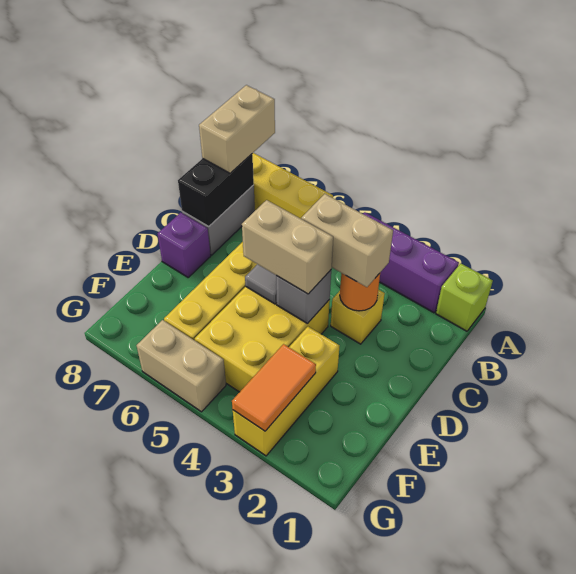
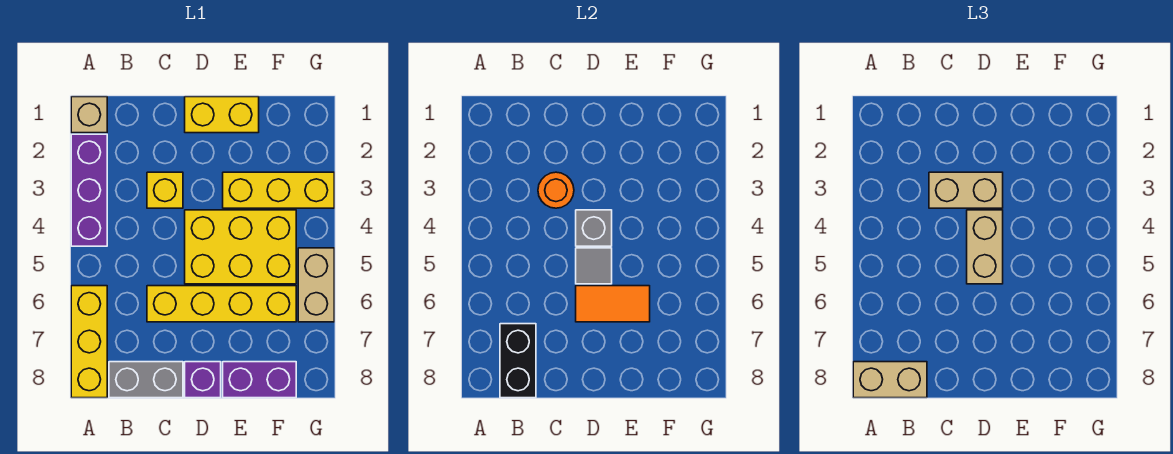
lime brick A1 level 1 -> tan brick A1 level 1
black brick B8:C8 level 2 -> black brick B7:B8 level 2
tan brick C3:C4 level 3 -> tan brick C3:D3 level 3
none -> yellow brick D1:E1 level 1
none -> purple brick E8:F8 level 1
orange tile F3:G3 level 2 -> orange tile D6:E6 level 2

